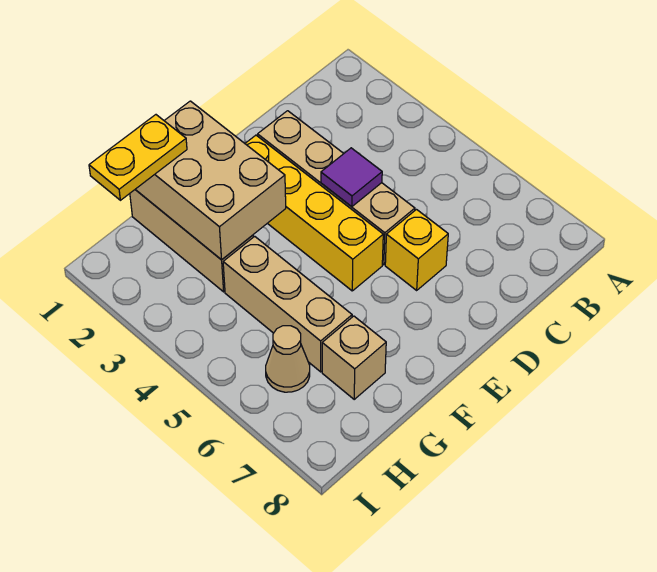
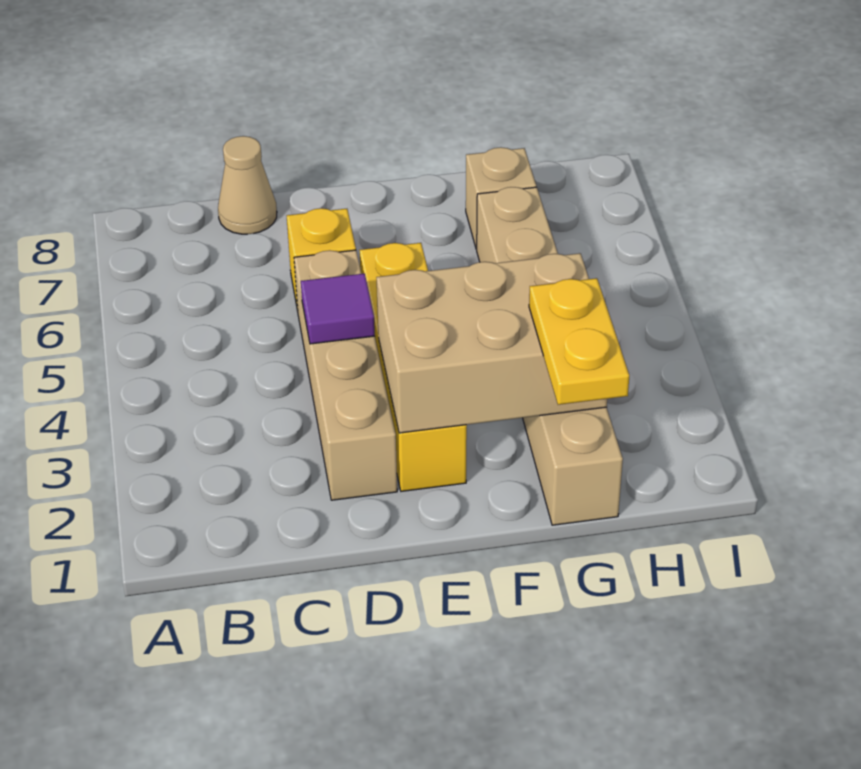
tan brick F1:G3 level 2 -> tan brick E2:G3 level 2
yellow plate G1:H1 level 3 -> yellow plate G1:G2 level 3
tan cone H6 level 1 -> tan cone C8 level 1

